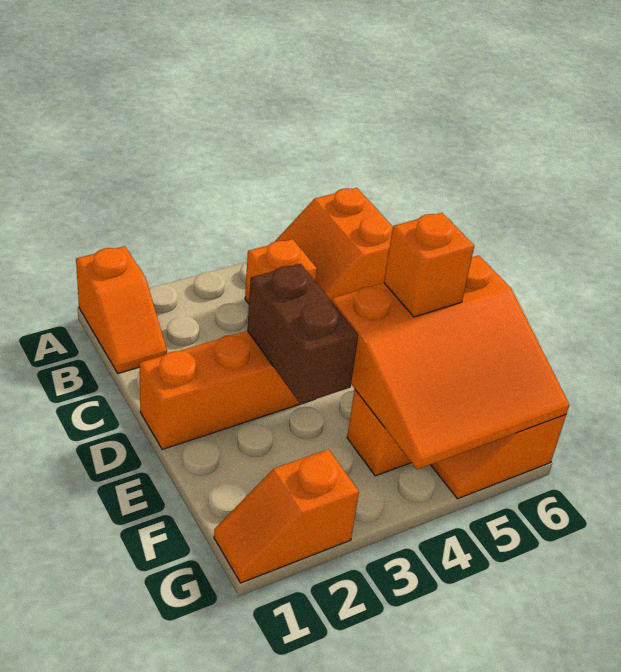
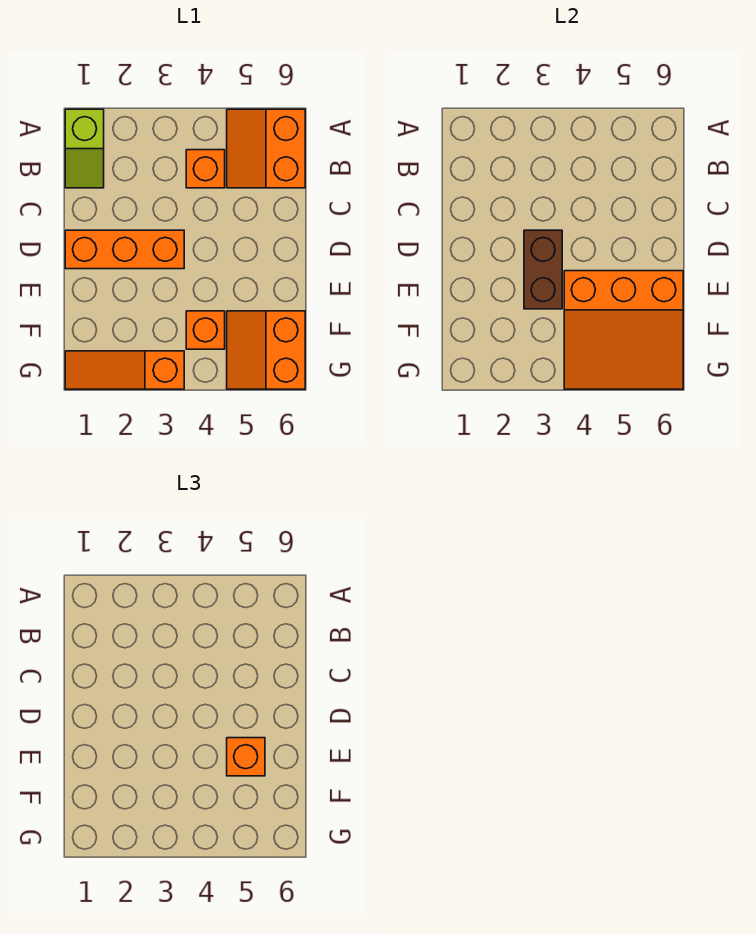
orange slope A1:B1 level 1 top A -> lime slope A1:B1 level 1 top A
orange slope G1:G2 level 1 top 2 -> orange slope G1:G3 level 1 top 3

